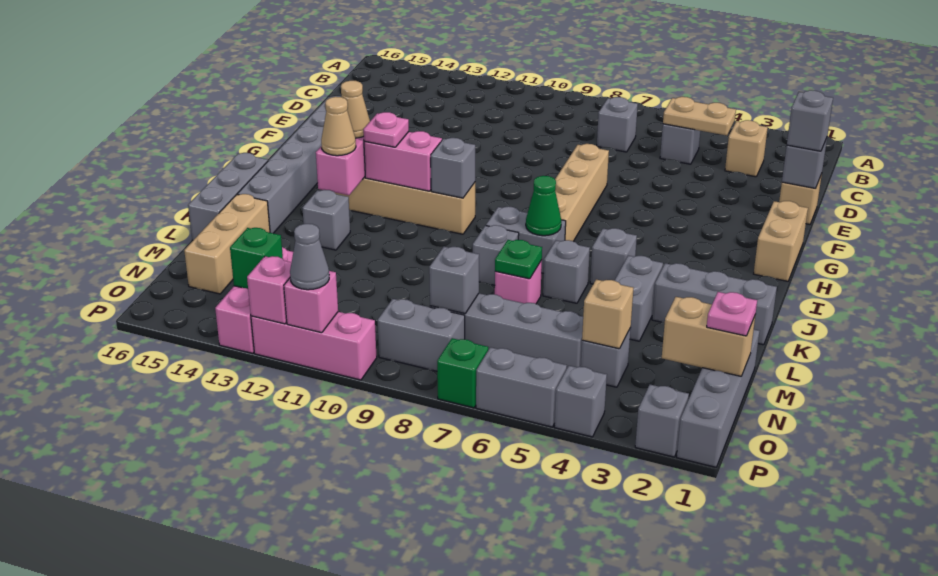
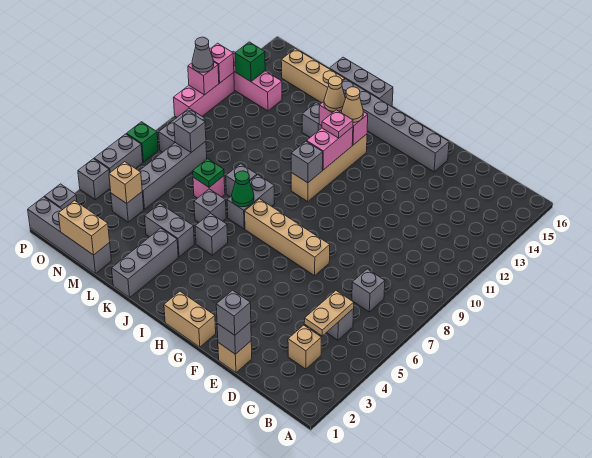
tan brick N1:N2 level 2 -> tan brick M1:N1 level 2
pink plate N1 level 3 -> none

